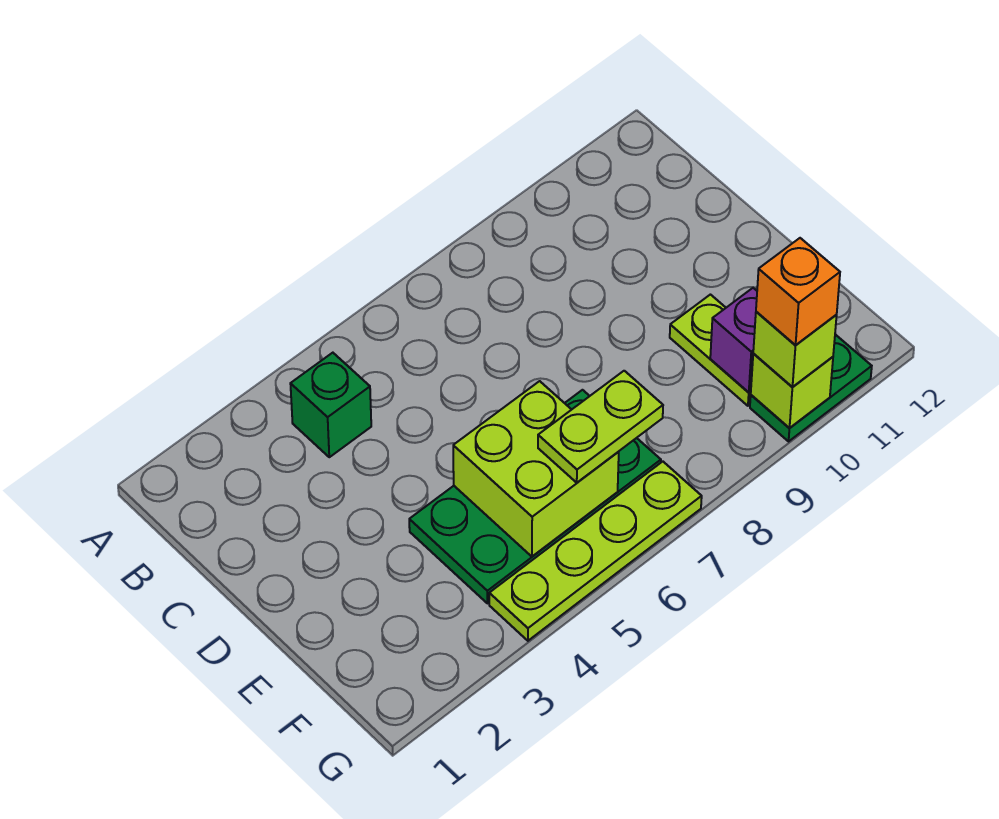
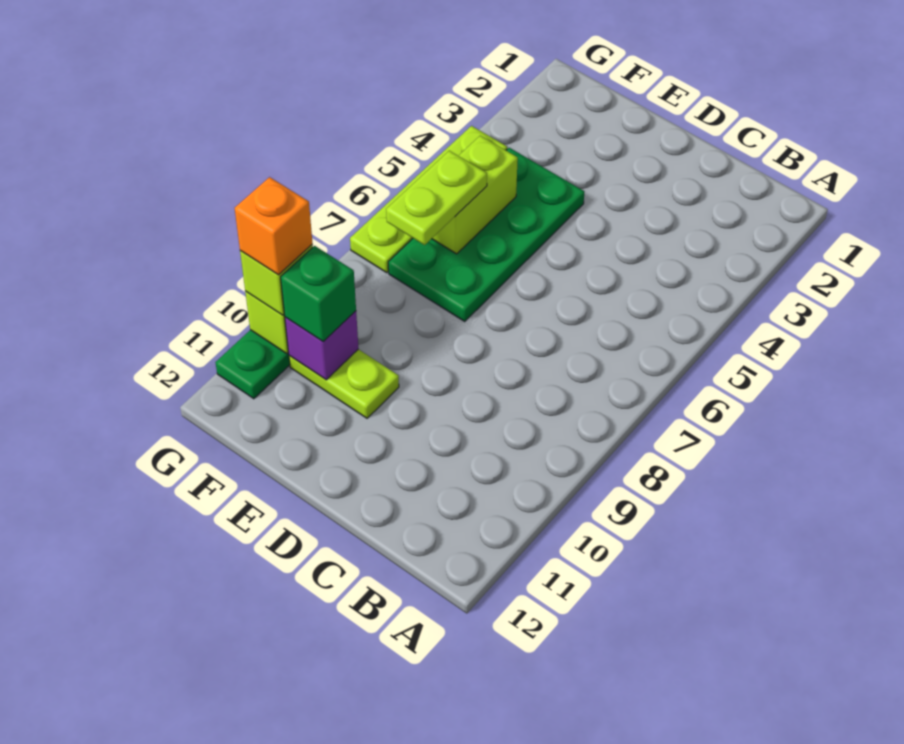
green brick B4 level 1 -> green brick F10 level 3
lime brick E5:F6 level 2 -> lime brick F5:F6 level 2

